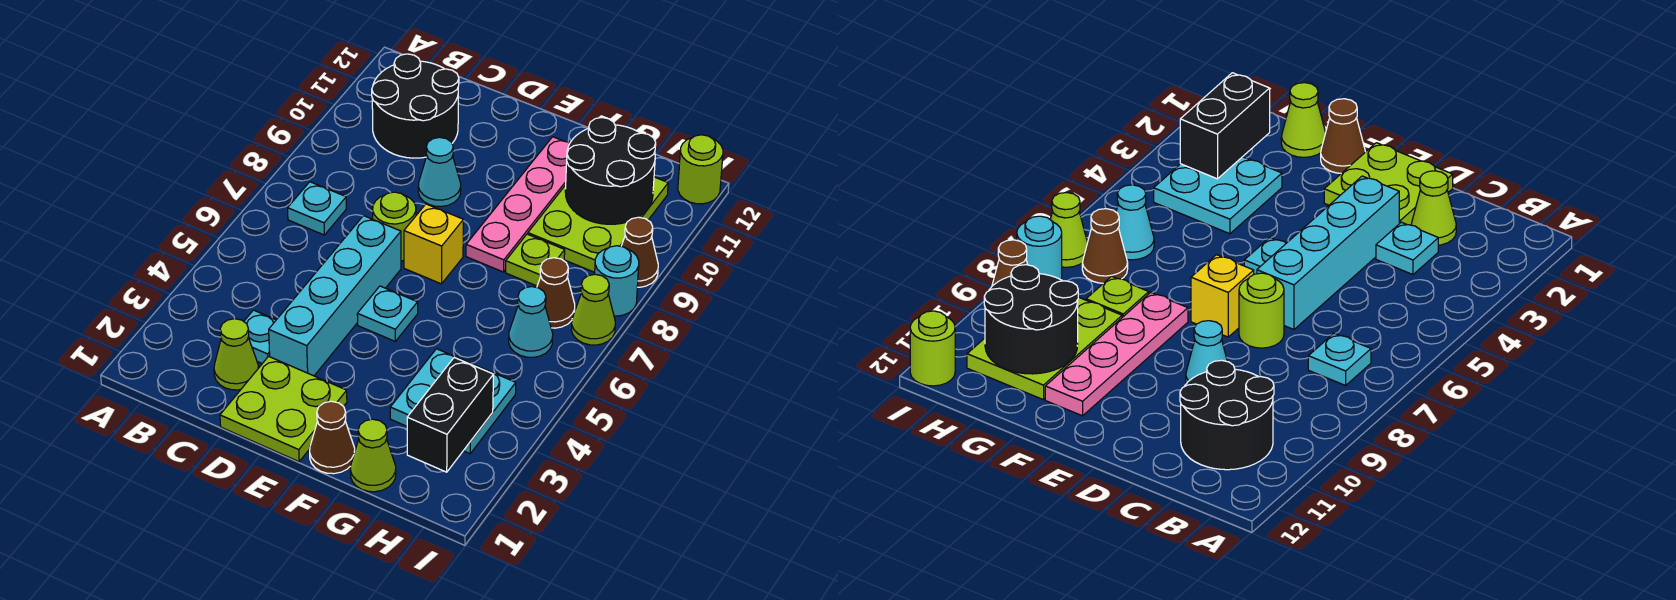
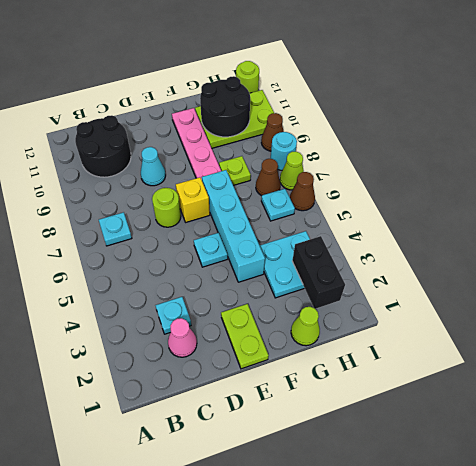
lime cone C2 level 1 -> pink cone C2 level 1
lime plate D1:E2 level 1 -> lime plate E1:E2 level 1
cyan brick D3:D6 level 1 -> cyan brick F4:F7 level 1
brown cone F1 level 1 -> brown cone I6 level 1
lime plate G9:H11 level 1 -> lime plate G10:I11 level 1
cyan cone H6 level 1 -> cyan plate H6 level 1

